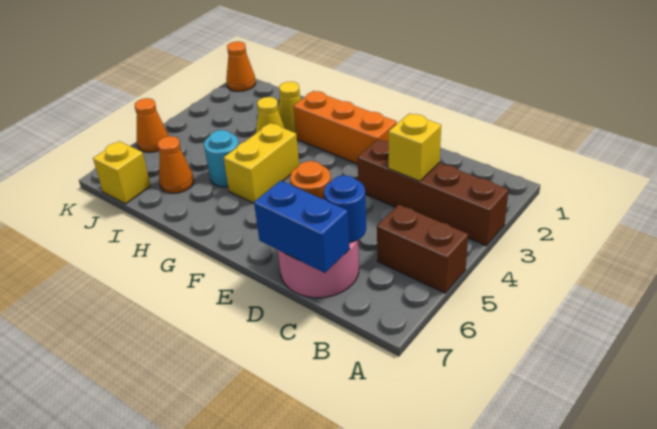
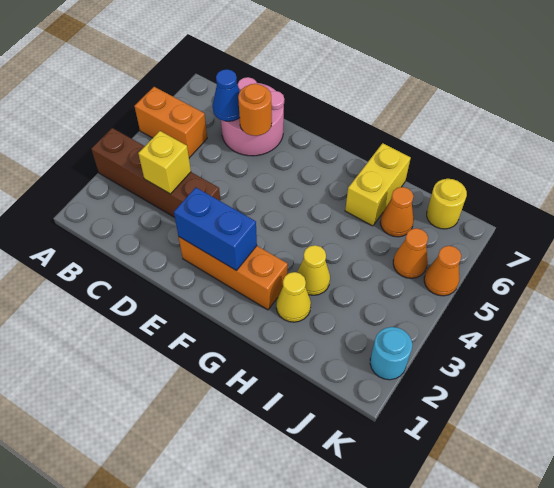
brown brick A5:B5 level 1 -> orange brick A5:B5 level 1
blue round brick C6 level 2 -> blue cone C6 level 2
blue brick C7:D7 level 2 -> blue brick E2:F2 level 2
yellow brick G4:G5 level 1 -> yellow brick H6:H7 level 1
cyan round brick H5 level 1 -> cyan round brick K2 level 1
yellow brick J7 level 1 -> yellow round brick J7 level 1
orange cone K1 level 1 -> orange cone J5 level 1

